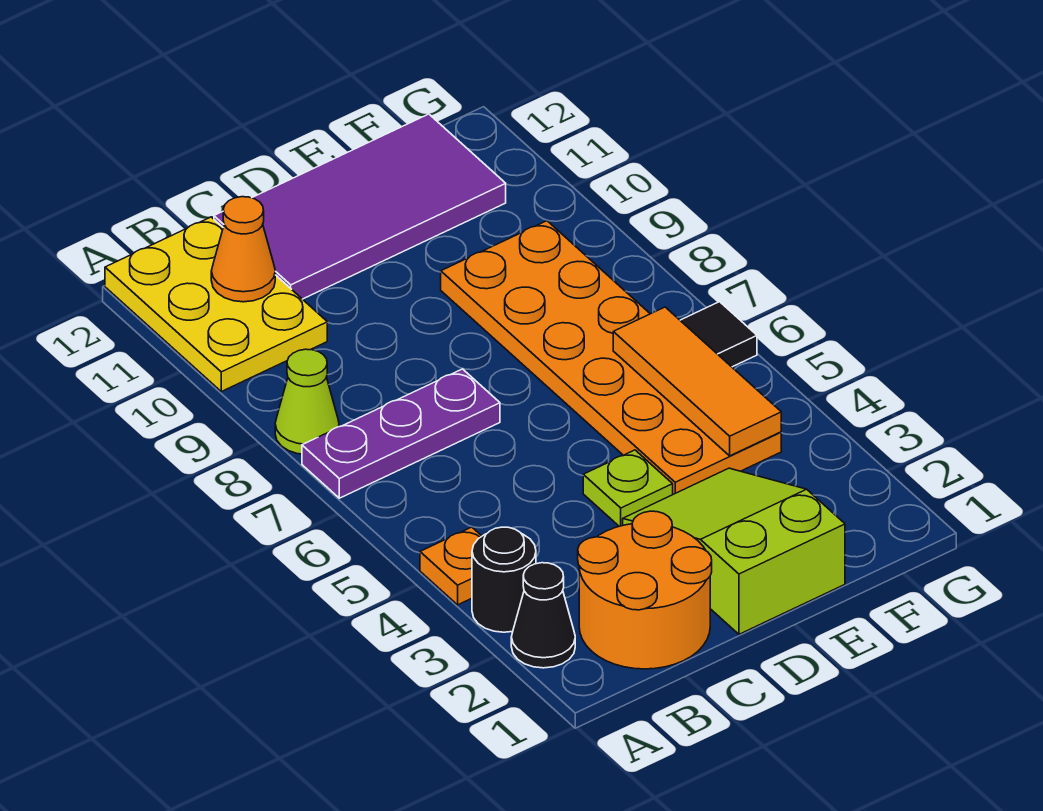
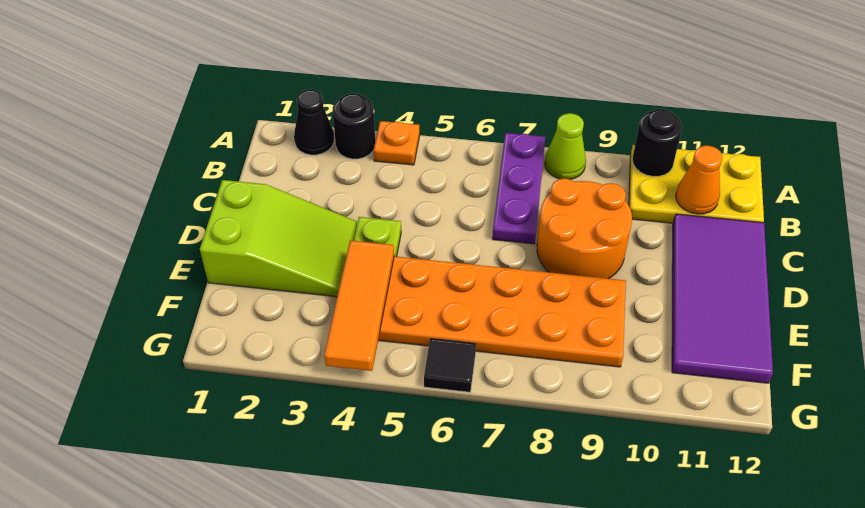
none -> black round brick A10 level 2
orange round brick B1:C2 level 1 -> orange round brick C8:D9 level 1
orange tile F4:F6 level 2 -> orange tile E4:G4 level 2

